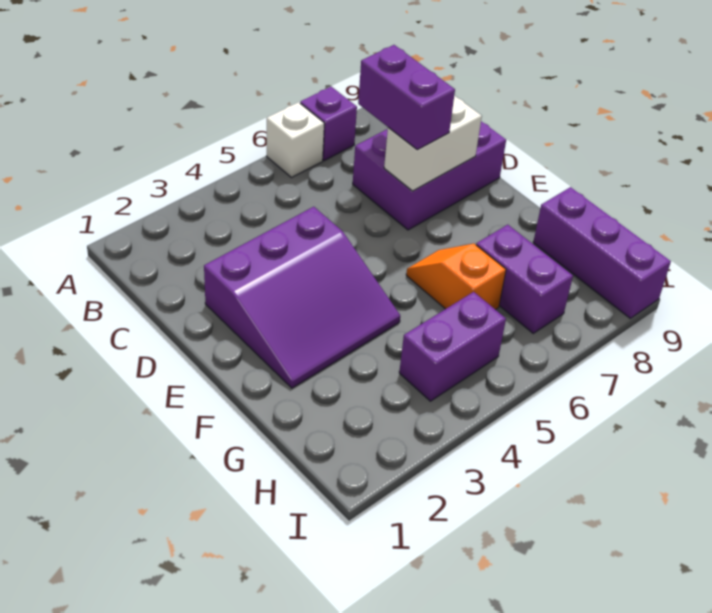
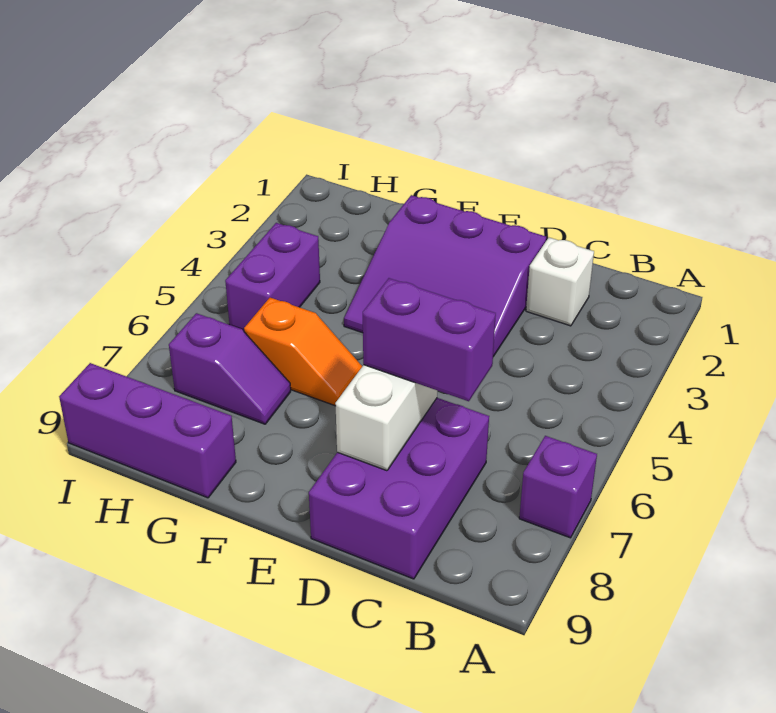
white brick A6 level 1 -> white brick C2 level 1
purple slope D2:F4 level 1 top D -> purple slope D2:F4 level 1 top 2
purple brick G7:H7 level 1 -> purple slope G7:H7 level 1 top H

